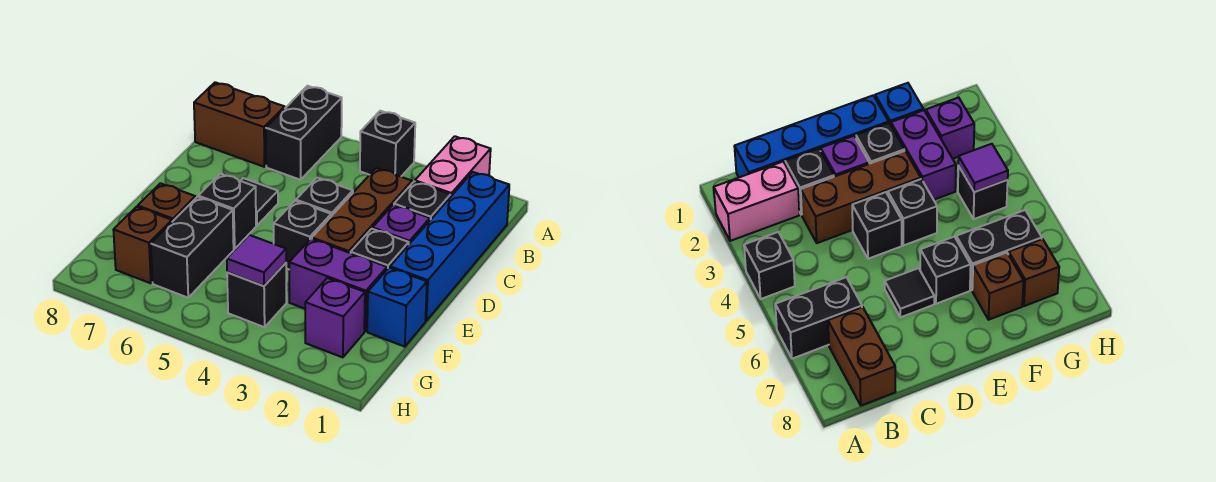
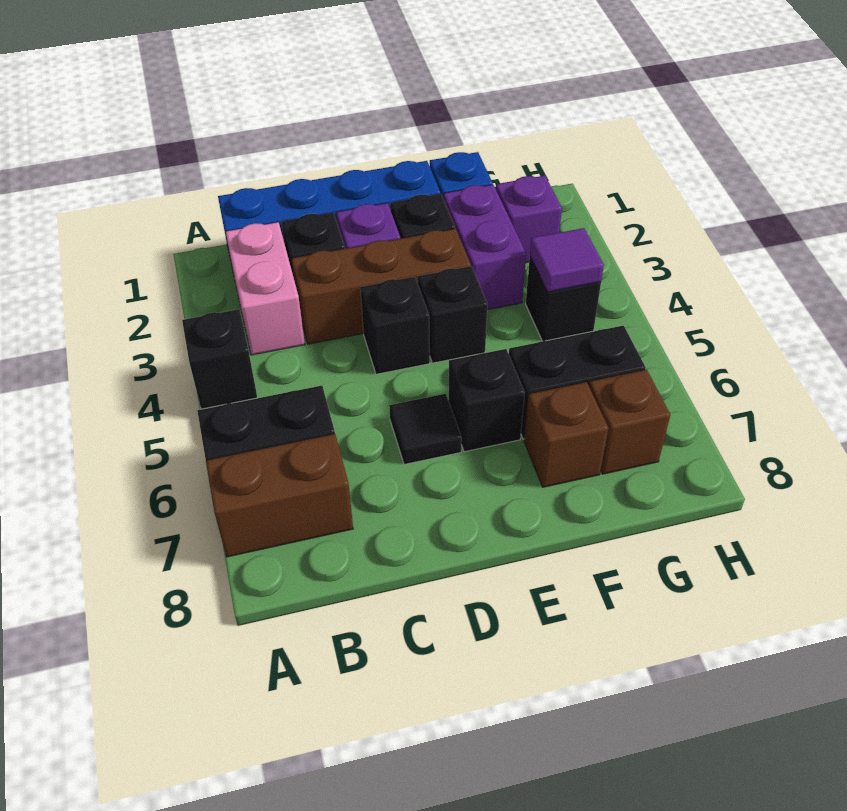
pink brick A2:B2 level 1 -> pink brick B2:B3 level 1
brown brick B7:B8 level 1 -> brown brick A7:B7 level 1

